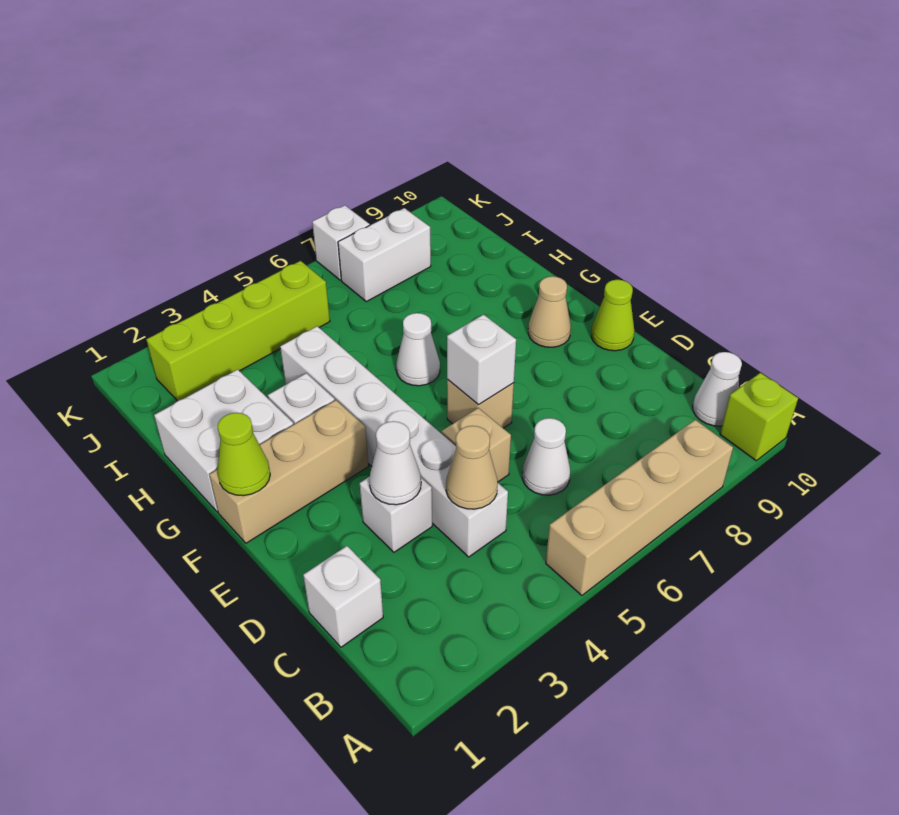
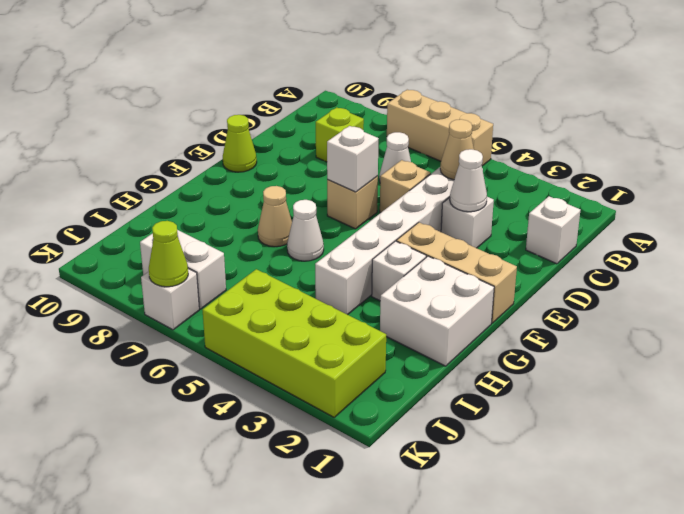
tan brick A5:A8 level 1 -> tan brick A5:A7 level 1
lime brick A10 level 1 -> lime brick C8 level 1
white cone B10 level 1 -> none
lime cone F1 level 2 -> lime cone K7 level 2
tan cone F9 level 1 -> tan cone G7 level 1
lime brick J2:J5 level 1 -> lime brick J2:K5 level 1

